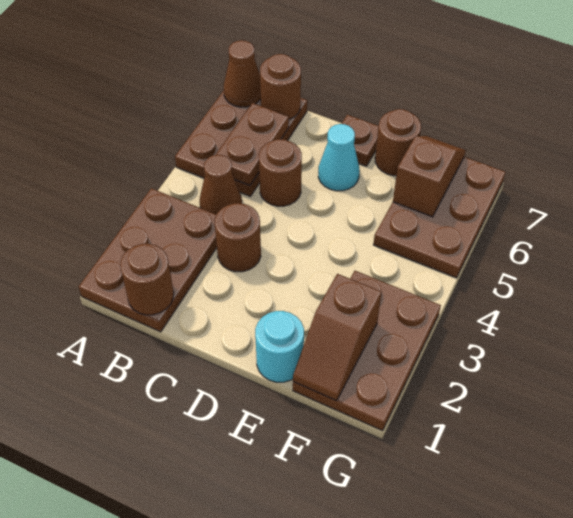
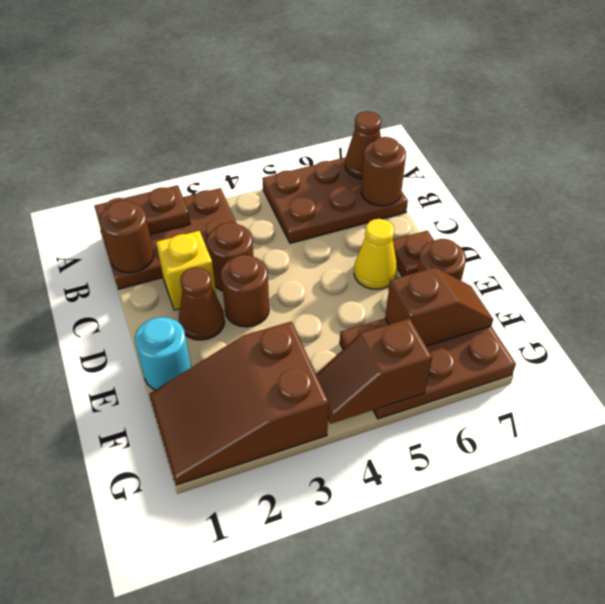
brown cone B4 level 1 -> brown cone D2 level 1
brown plate B5:B6 level 2 -> brown plate A1:A2 level 2
none -> yellow brick C2 level 1
brown round brick C5 level 1 -> brown round brick D3 level 1
cyan cone D6 level 1 -> yellow cone D6 level 1
brown plate F1:G3 level 1 -> brown slope F1:G3 level 1 top 3
brown slope F1:F2 level 2 top 2 -> brown slope G4:G5 level 2 top 5

